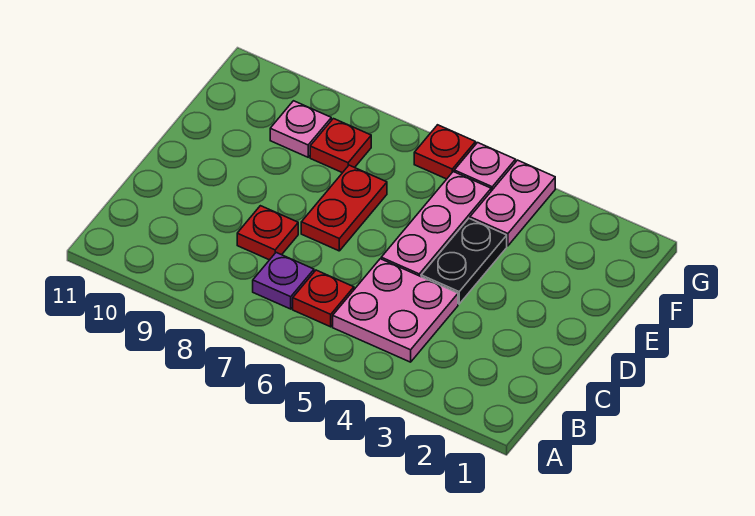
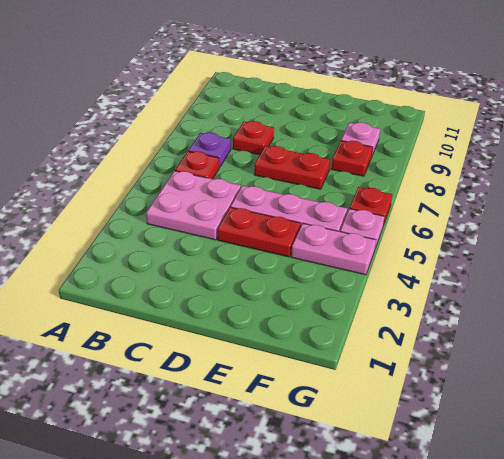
black plate D4:E4 level 1 -> red plate D4:E4 level 1

